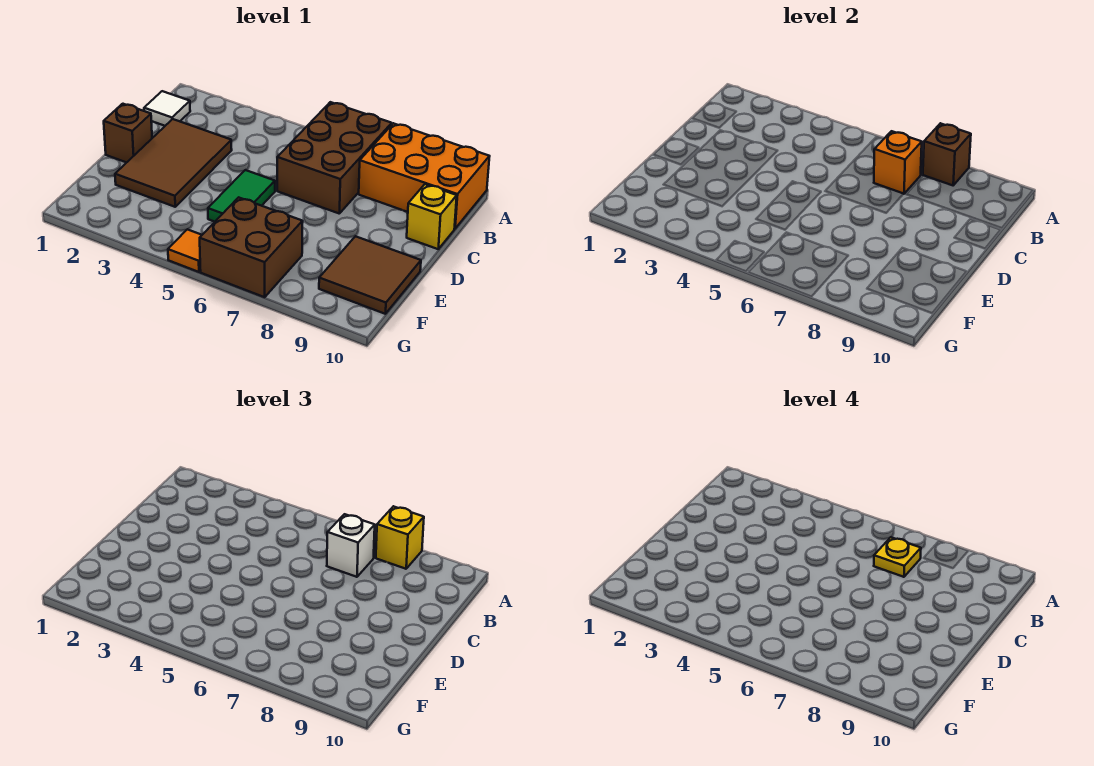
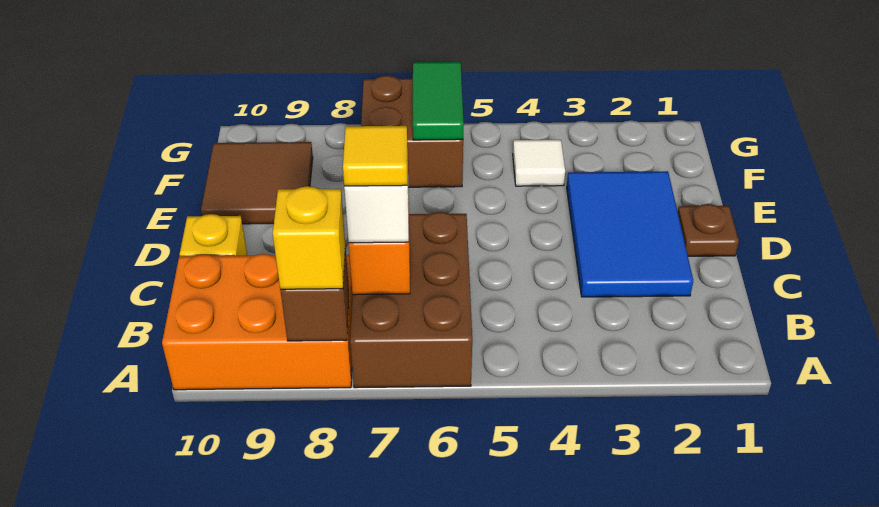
white tile B1 level 1 -> white tile F4 level 1
yellow plate B7 level 4 -> yellow tile B7 level 4
brown tile C2:E3 level 1 -> blue tile C2:E3 level 1
brown brick D1 level 1 -> brown plate D1 level 1
green tile D5:E5 level 1 -> green tile F6:G6 level 2
orange tile G5 level 1 -> none

